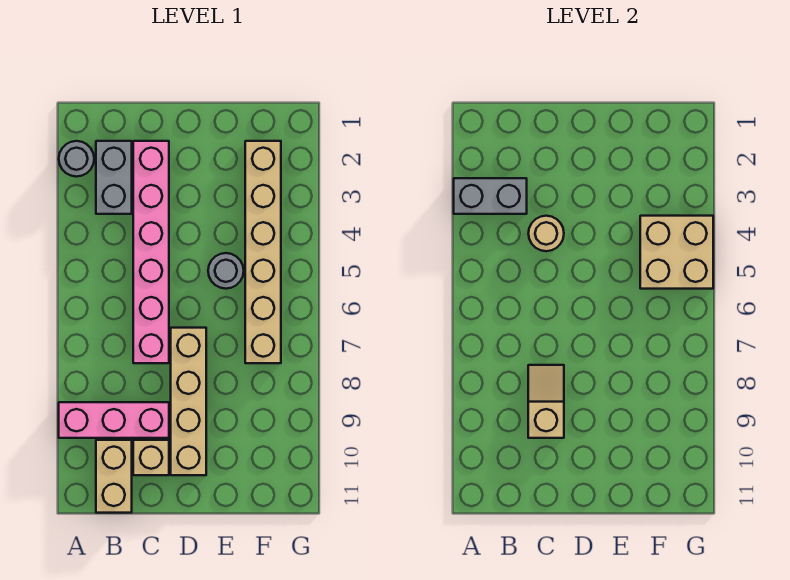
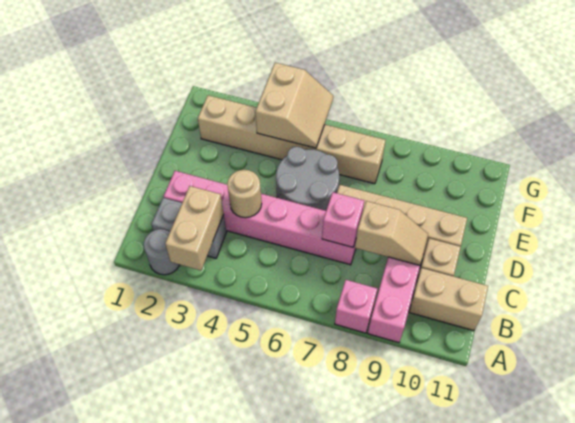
grey brick A3:B3 level 2 -> tan brick A3:B3 level 2
none -> pink brick A8 level 1
none -> pink brick C7 level 2
tan slope C8:C9 level 2 top 9 -> tan slope C8:C9 level 2 top 8
grey round brick E5 level 1 -> grey round brick D5:E6 level 1
tan brick F4:G5 level 2 -> tan slope F4:G5 level 2 top 4

